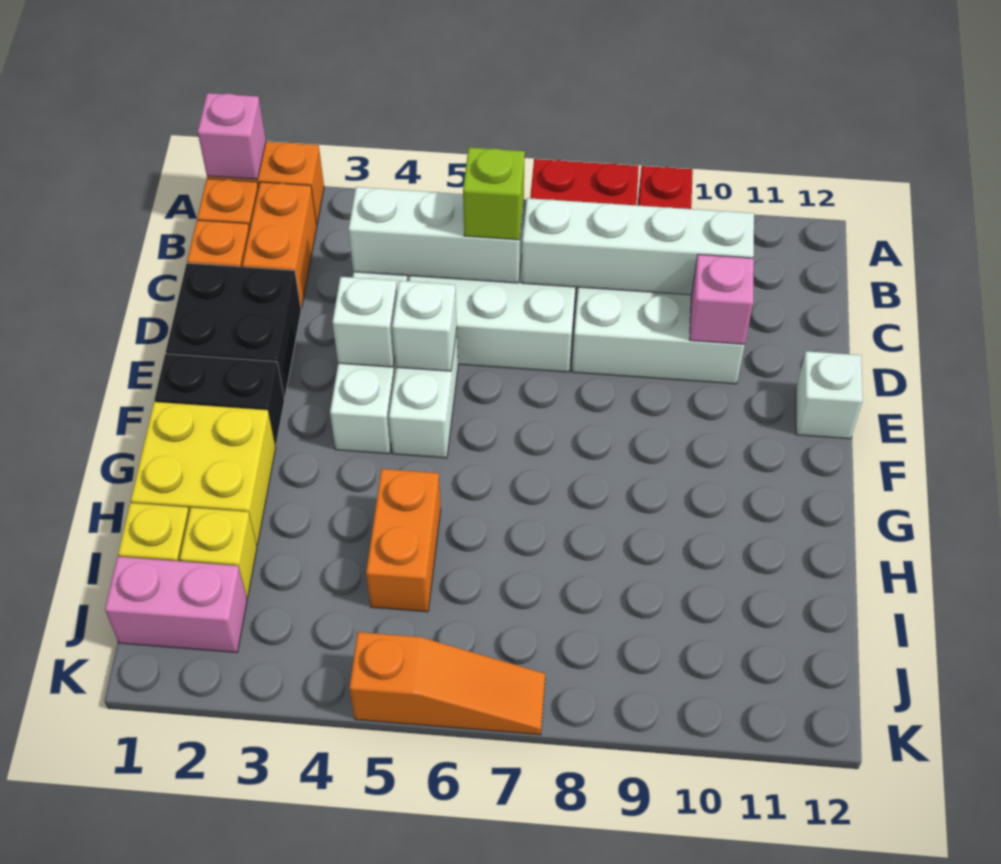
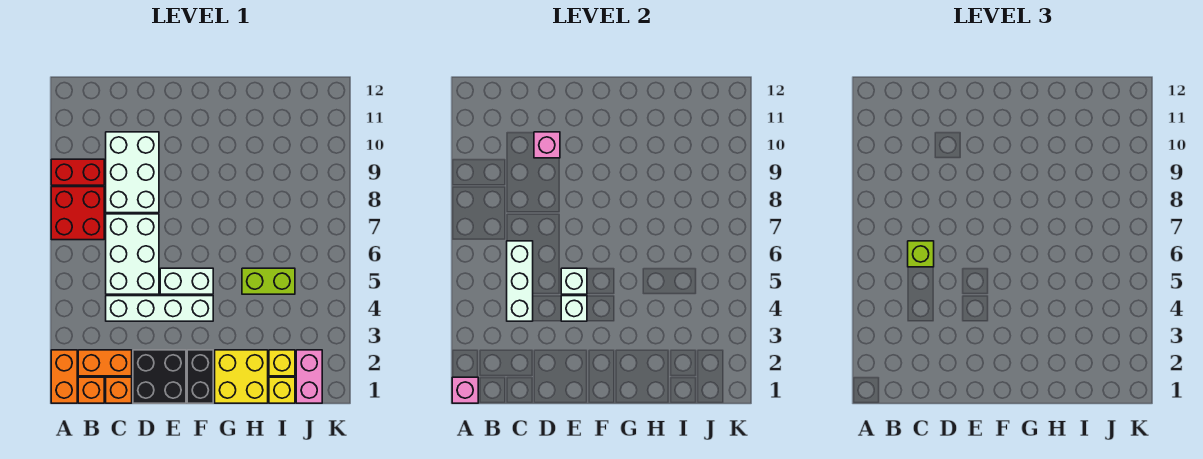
white brick C7:C10 level 2 -> none
white brick E12 level 1 -> none
orange brick H5:I5 level 1 -> lime brick H5:I5 level 1
orange slope K5:K7 level 1 top 5 -> none

